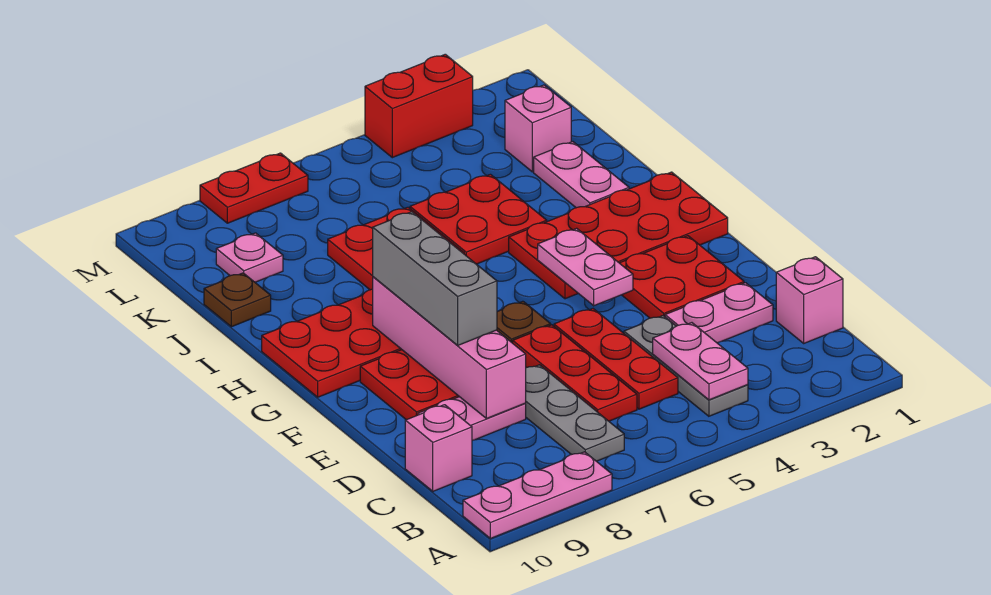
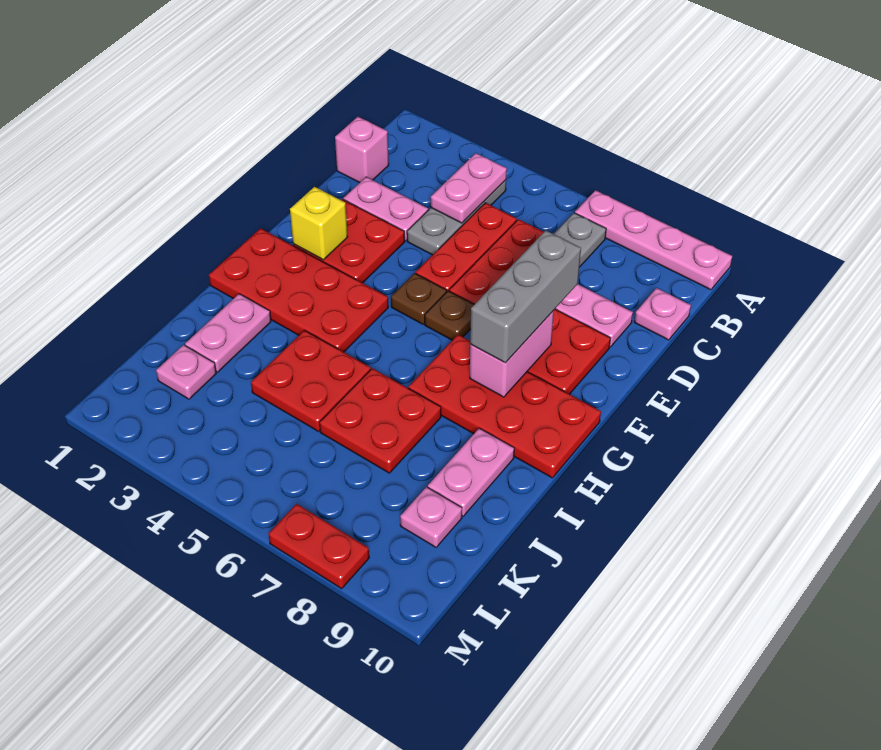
pink plate A8:A10 level 1 -> pink plate A7:A10 level 1
pink brick C10 level 1 -> pink plate C10 level 1
pink brick D8:G8 level 2 -> pink brick F8:G8 level 2
none -> yellow brick F2 level 2
pink plate F4:G4 level 2 -> pink plate I9:J9 level 1
brown plate J10 level 1 -> brown plate F5 level 1
pink brick K2 level 1 -> pink plate K2 level 1
red brick M3:M4 level 1 -> none

